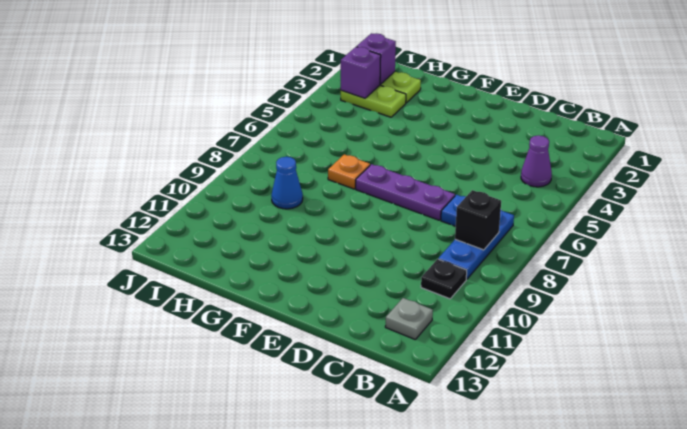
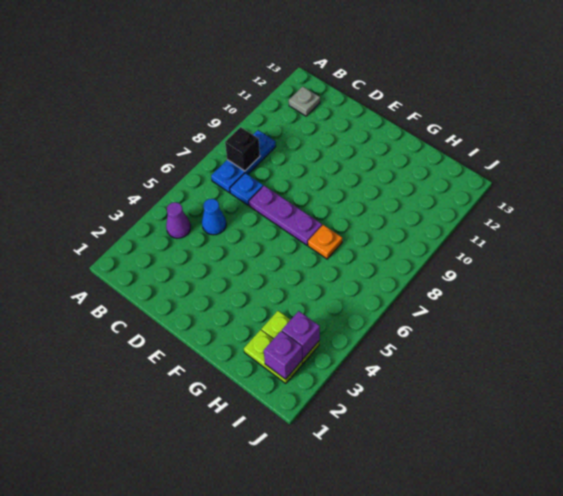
black plate B10 level 1 -> none
blue cone H9 level 1 -> blue cone C5 level 1

